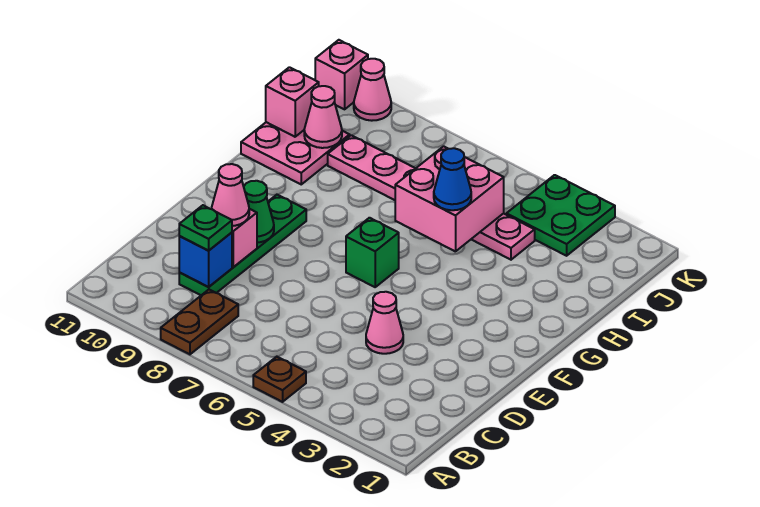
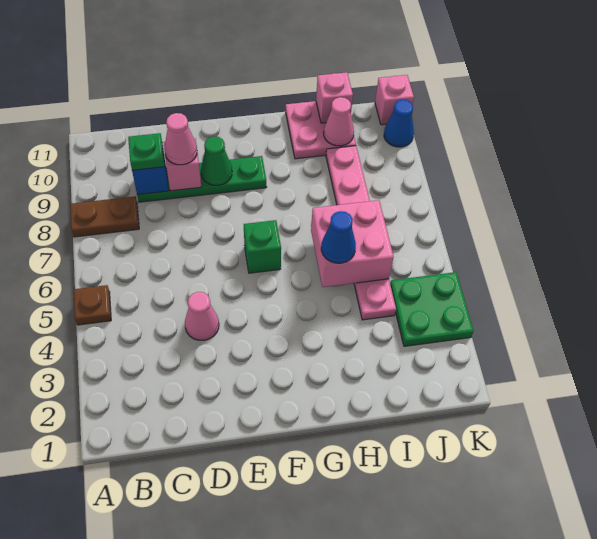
pink cone K10 level 1 -> blue cone K10 level 1

